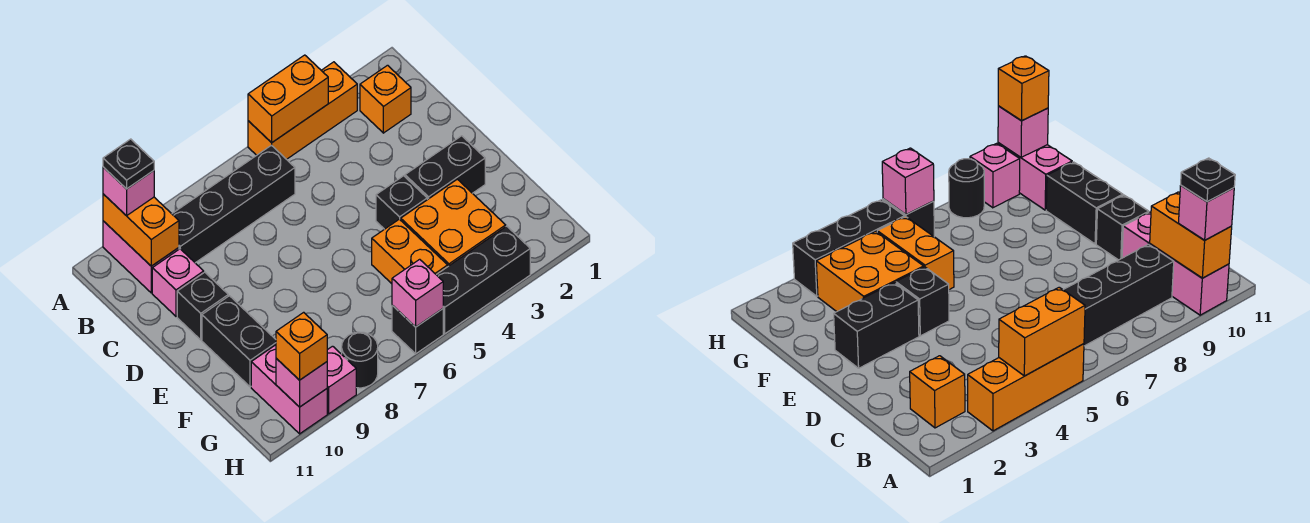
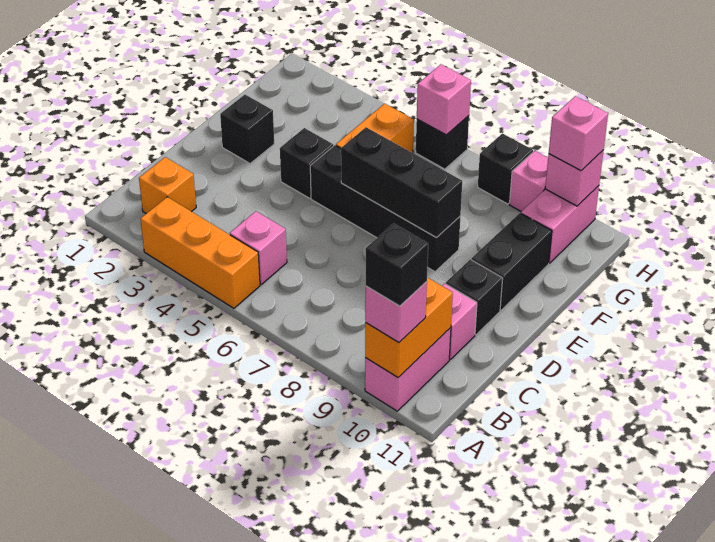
orange brick A4:A5 level 2 -> none
black plate A10 level 4 -> black brick A10 level 4
none -> pink brick B5 level 1
black brick B6:B9 level 1 -> black brick E5:E8 level 1
black brick E2:E3 level 1 -> black brick E2 level 1
orange brick F3:G4 level 1 -> none
black brick H3:H5 level 1 -> black brick E6:E8 level 2
black round brick H8 level 1 -> black brick H8 level 1
orange brick H10 level 3 -> pink brick H10 level 3

